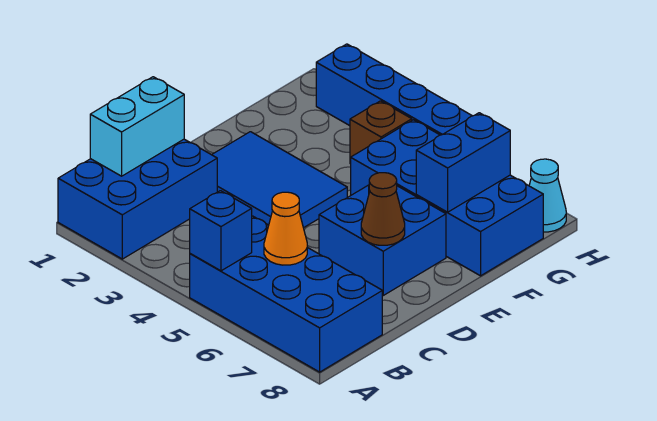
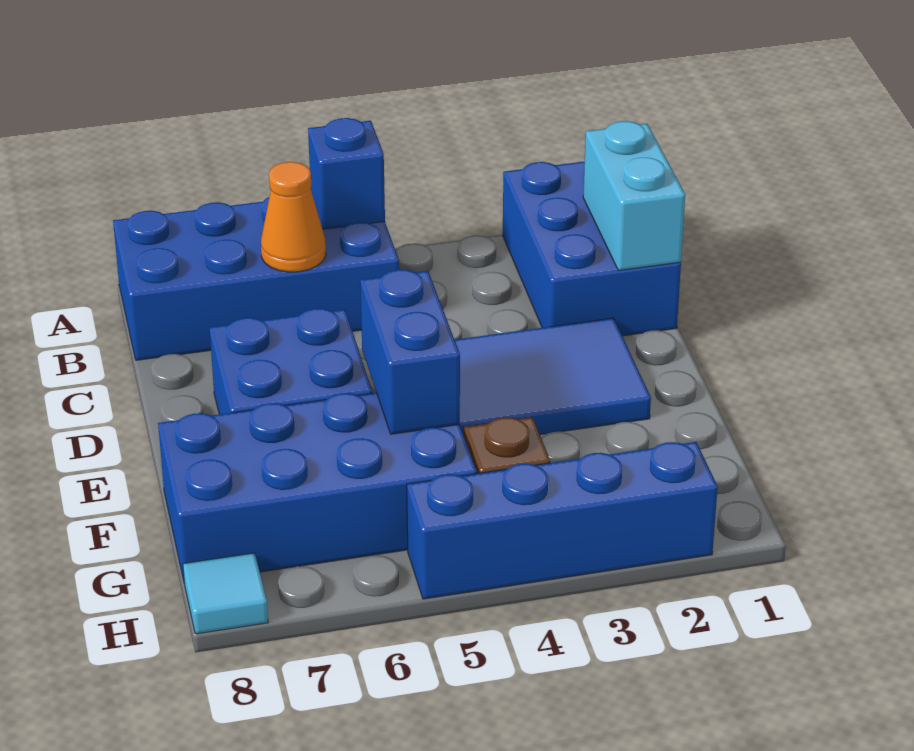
brown cone D7 level 2 -> none
blue brick F7:G7 level 2 -> blue brick E5:F5 level 2
cyan cone H8 level 1 -> cyan tile H8 level 1

